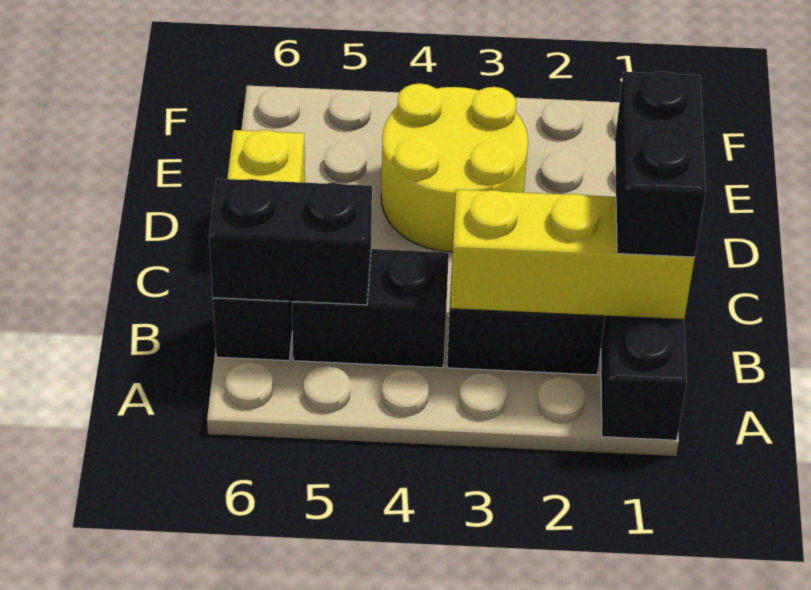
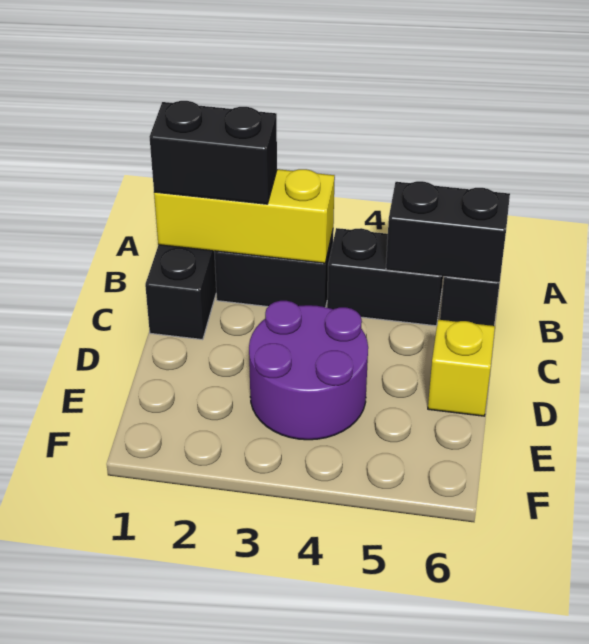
black brick B1:C1 level 3 -> black brick B1:B2 level 3
yellow round brick D3:E4 level 1 -> purple round brick D3:E4 level 1

